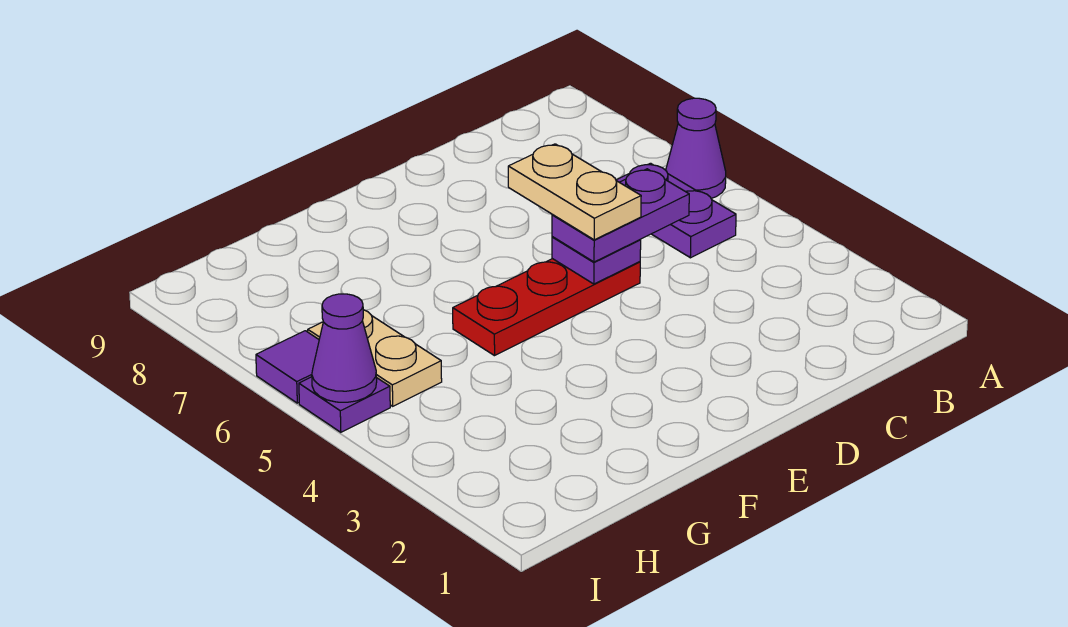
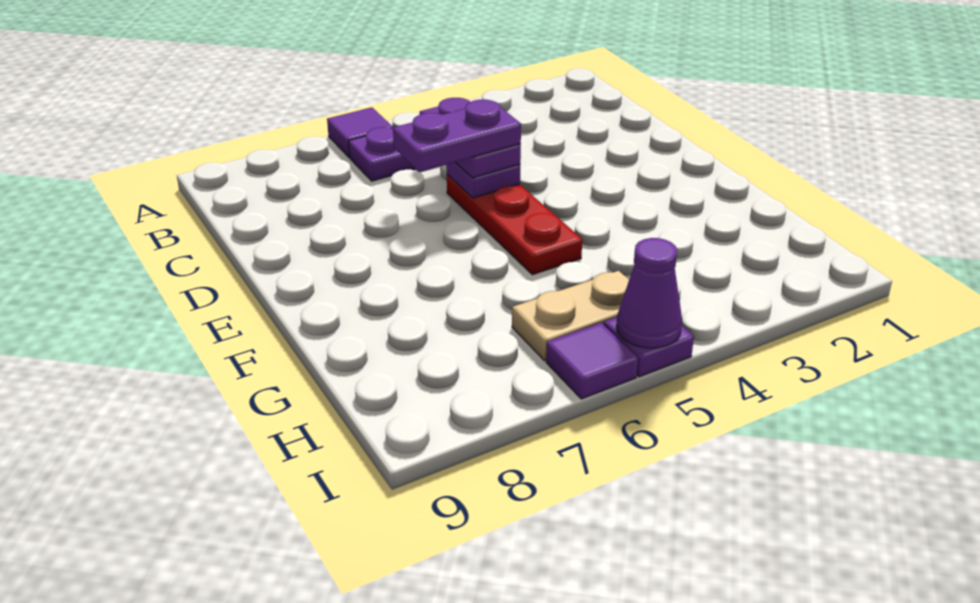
purple cone A6 level 1 -> purple tile A6 level 1
tan plate D5:D6 level 4 -> purple plate D5:D6 level 4

